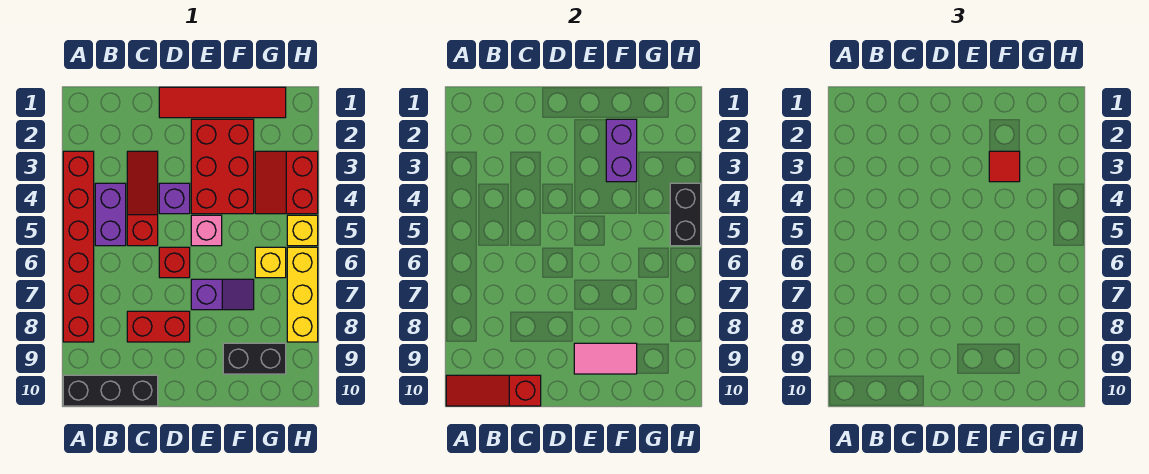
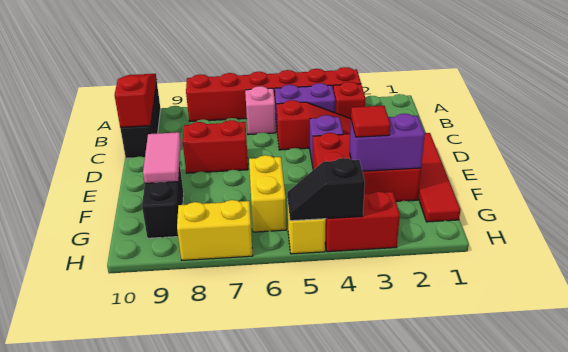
red brick C8:D8 level 1 -> red brick D7:D8 level 1
red brick D6 level 1 -> red brick B3 level 1
pink brick E5 level 1 -> pink brick B6 level 1
purple slope E7:F7 level 1 top E -> none
yellow brick G6 level 1 -> yellow brick F6:G6 level 1
black brick H4:H5 level 2 -> black slope H4:H5 level 2 top 4
yellow brick H6:H8 level 1 -> yellow brick H7:H8 level 1

